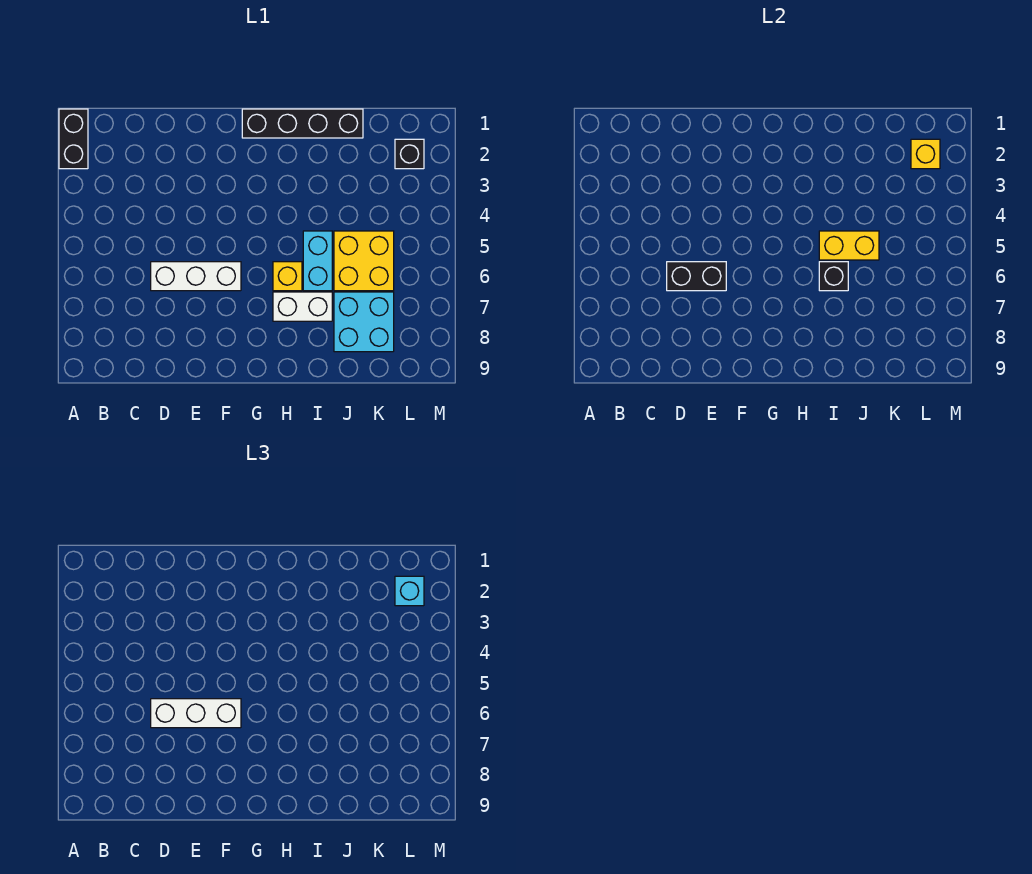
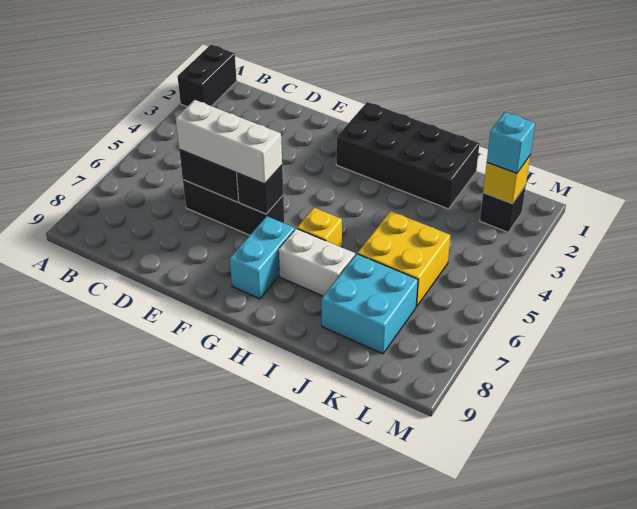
white brick D6:F6 level 1 -> black brick D6:F6 level 1
black brick G1:J1 level 1 -> black brick G1:J2 level 1
cyan brick I5:I6 level 1 -> cyan brick G7:G8 level 1
yellow brick I5:J5 level 2 -> none
black brick I6 level 2 -> black brick F6 level 2

